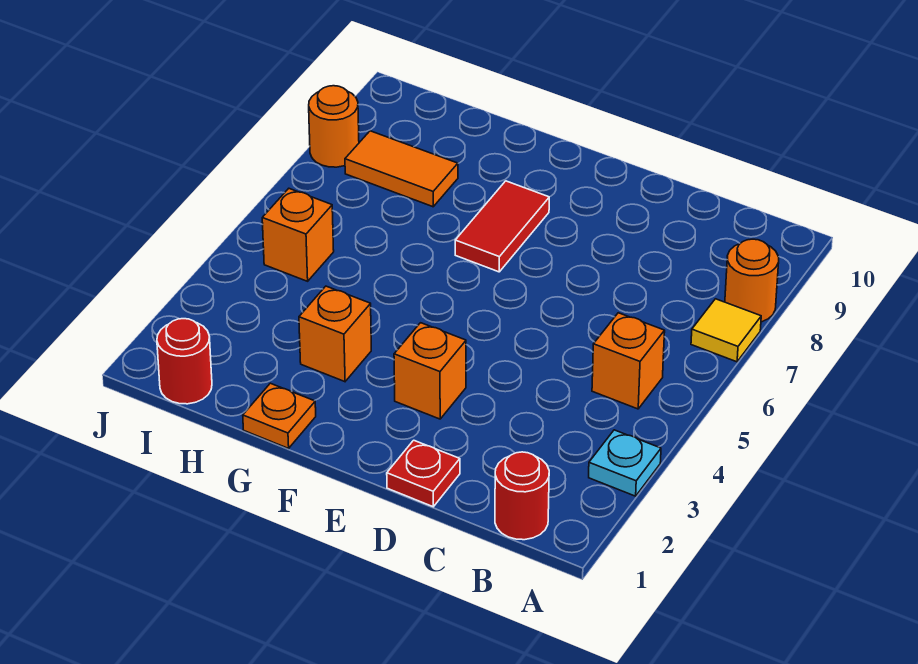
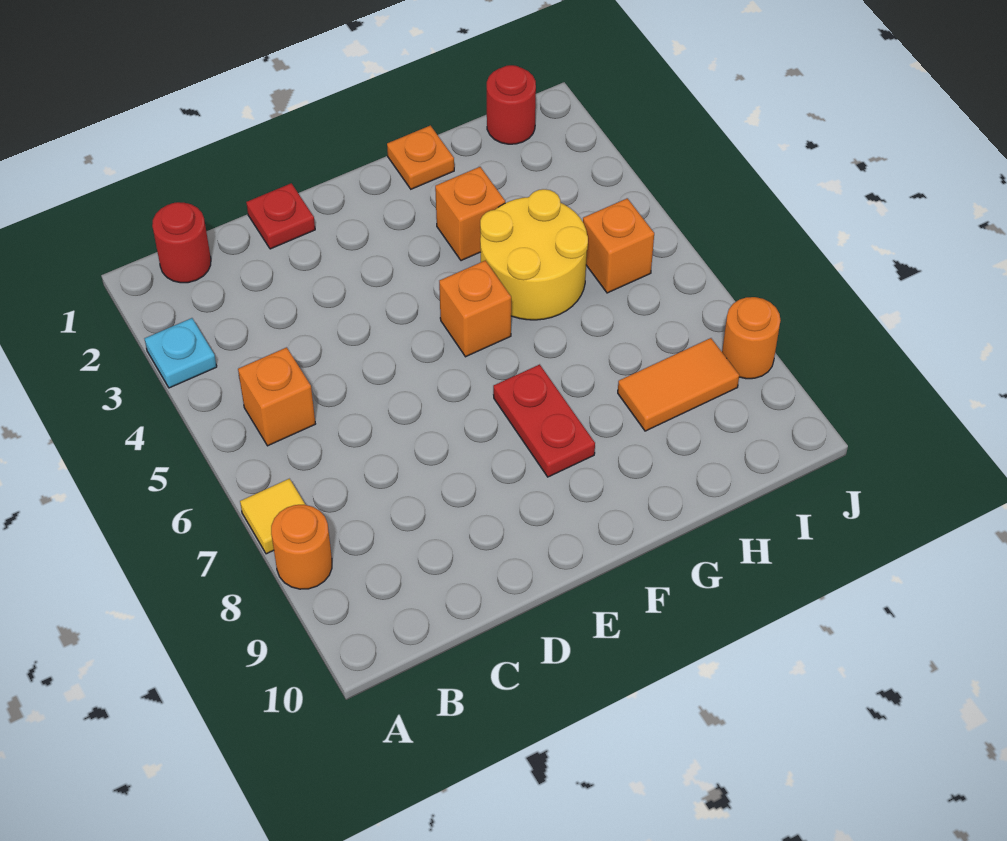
orange brick E3 level 1 -> orange brick F5 level 1
red tile F7:F8 level 1 -> red plate F7:F8 level 1
none -> yellow round brick G4:H5 level 1

